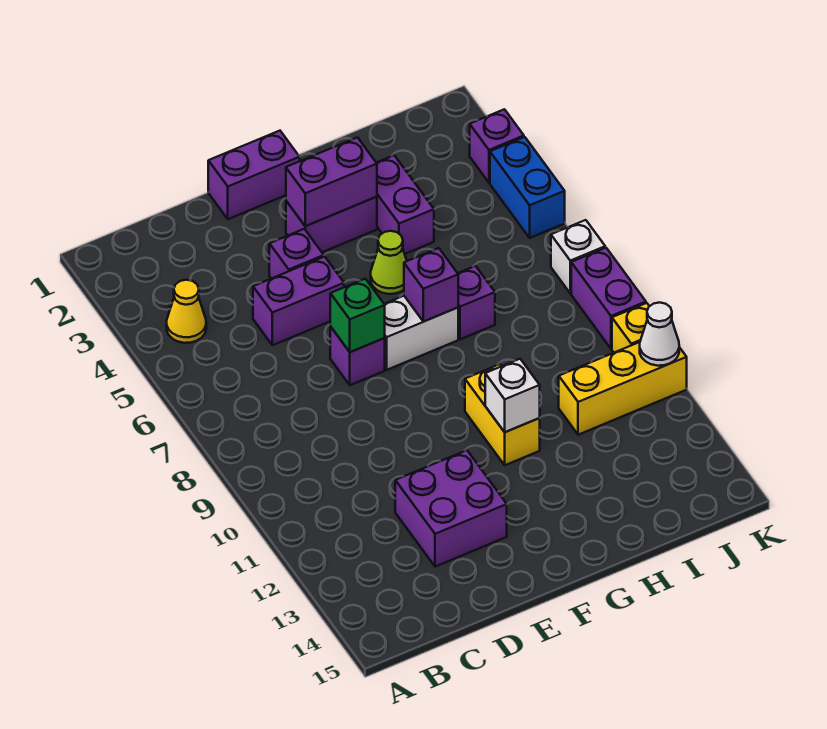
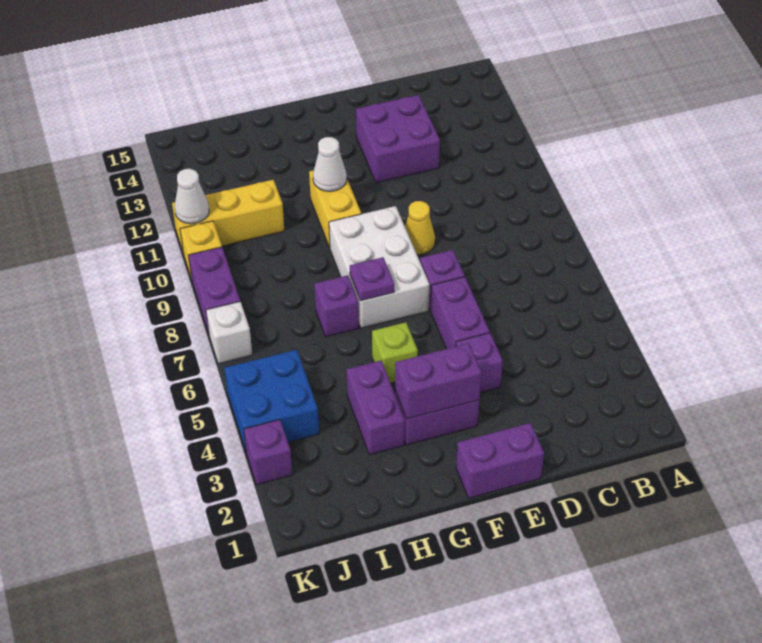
yellow cone B4 level 1 -> yellow cone E9 level 1
purple brick D5:E5 level 1 -> purple brick E5:E6 level 1
green brick E7 level 2 -> none
white brick F7:G7 level 1 -> white brick F7:G9 level 1
lime cone G5 level 1 -> lime brick G5 level 1
purple brick G7 level 2 -> purple plate G7 level 2
white brick G11 level 2 -> white cone G11 level 2
blue brick K4:K5 level 1 -> blue brick J4:K5 level 1

